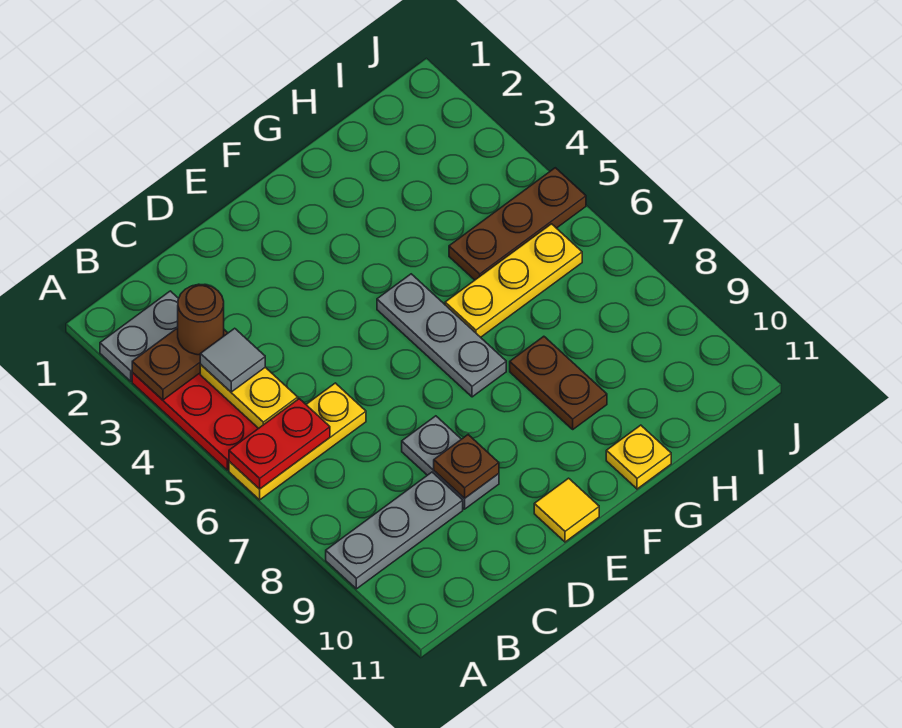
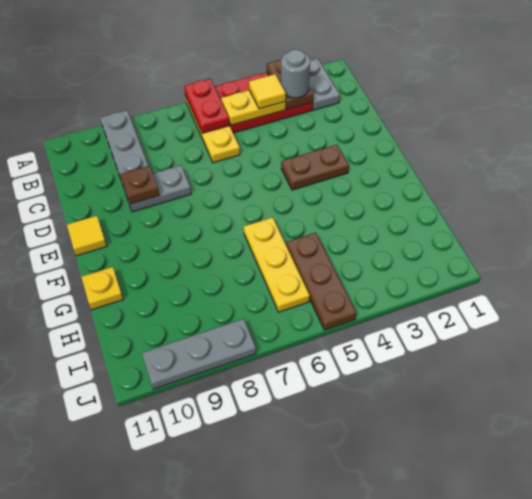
brown round brick B3 level 3 -> grey round brick B3 level 3
grey tile B4 level 3 -> yellow tile B4 level 3
grey plate F5:F7 level 1 -> grey plate J8:J10 level 1
brown plate G8:G9 level 1 -> brown plate E3:E4 level 1

